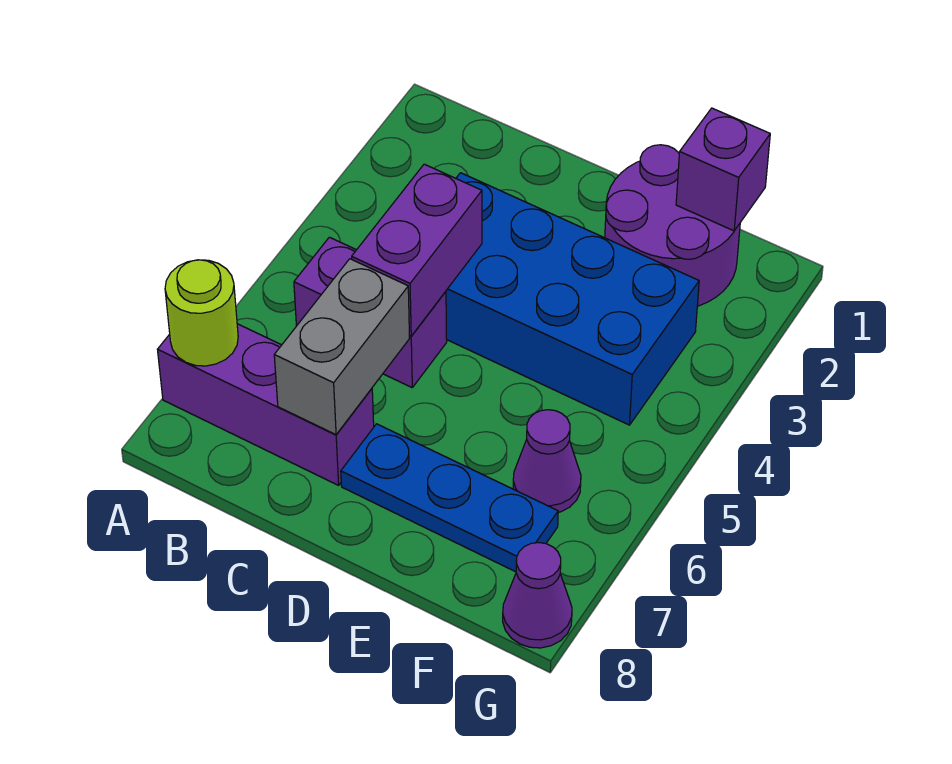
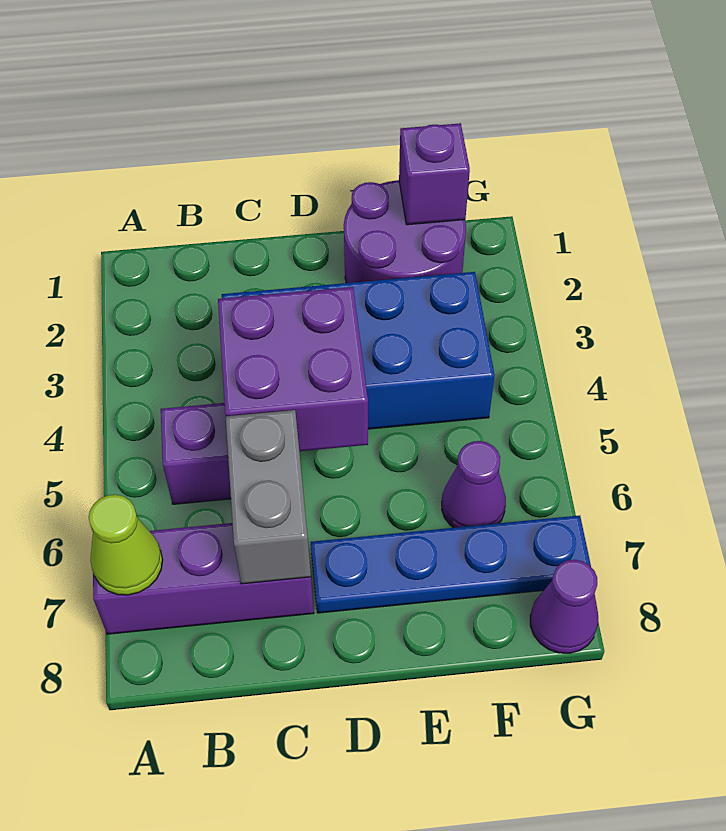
lime round brick A7 level 2 -> lime cone A7 level 2
purple brick C4:C5 level 2 -> purple brick C4:D5 level 2
blue plate D7:F7 level 1 -> blue plate D7:G7 level 1

